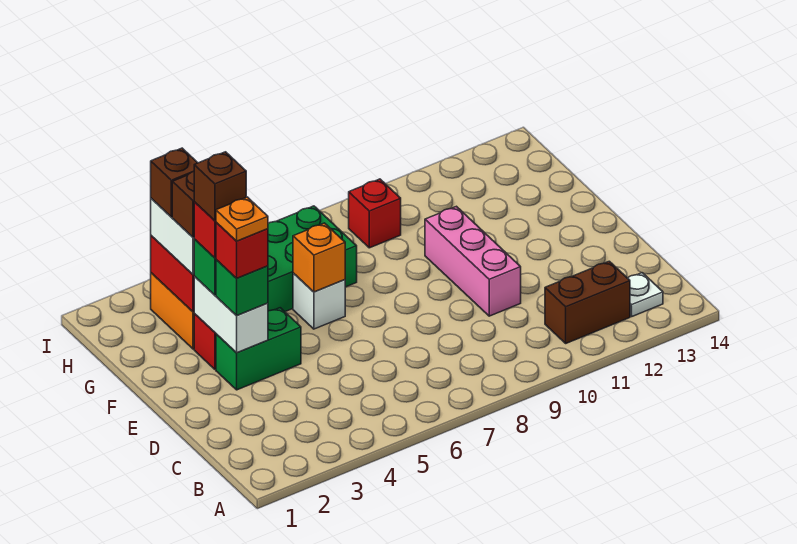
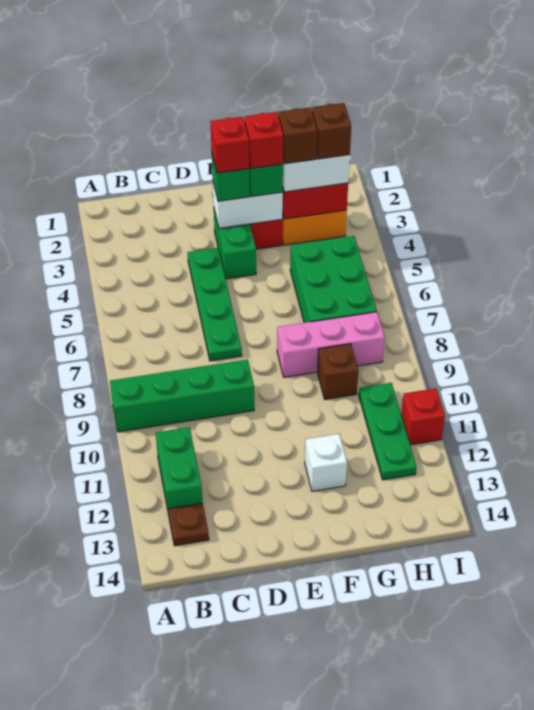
none -> green brick A9:D9 level 1
brown brick B11:B12 level 1 -> green brick B11:B12 level 1
white plate B13 level 1 -> brown plate B13 level 1
none -> green plate D4:D7 level 1
pink brick D10:F10 level 1 -> pink brick F8:H8 level 1
orange plate E3 level 5 -> none
brown brick F3 level 5 -> brown brick G9 level 1
white brick F6 level 1 -> white brick F12 level 1
orange brick F6 level 2 -> none
red brick H9 level 1 -> red brick I11 level 1
none -> green plate H10:H12 level 1

